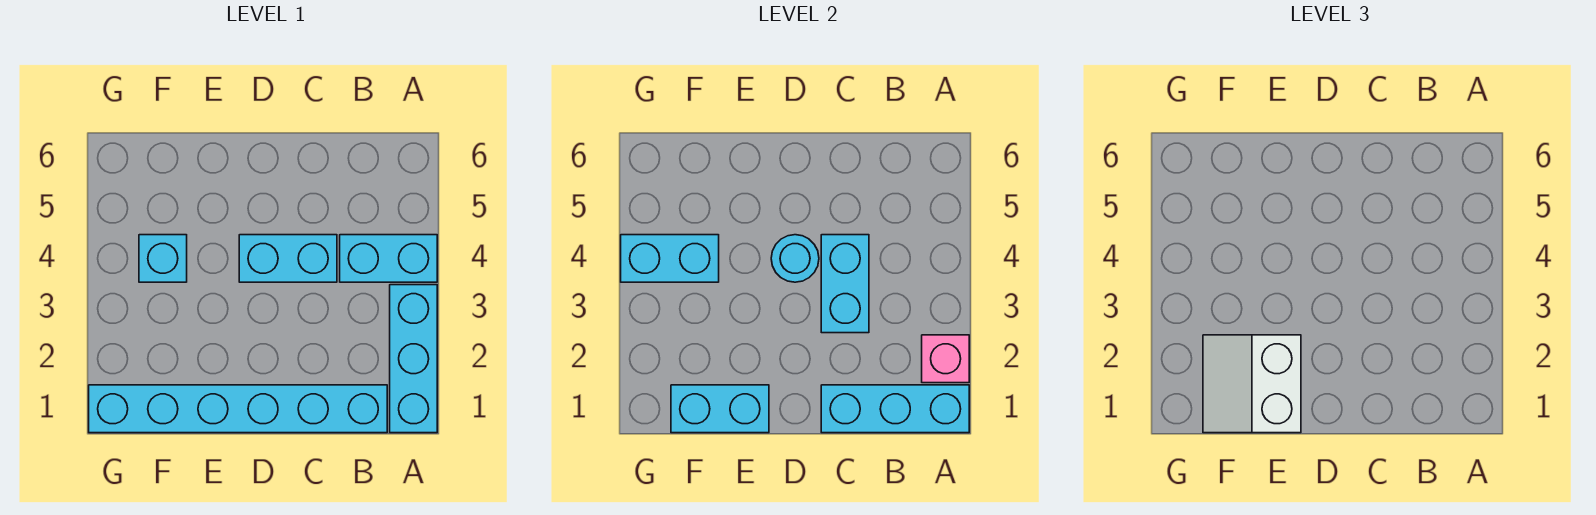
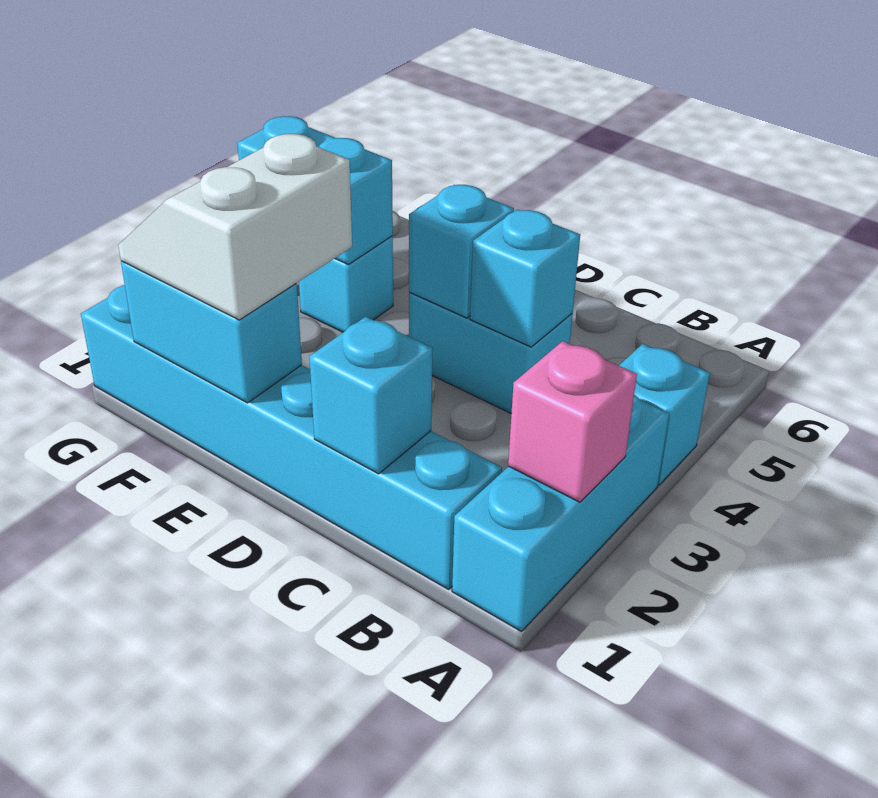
cyan brick A1:C1 level 2 -> cyan brick C1 level 2
cyan brick A4:B4 level 1 -> cyan brick A4 level 1
cyan brick C3:C4 level 2 -> cyan brick C4 level 2
cyan round brick D4 level 2 -> cyan brick D4 level 2

